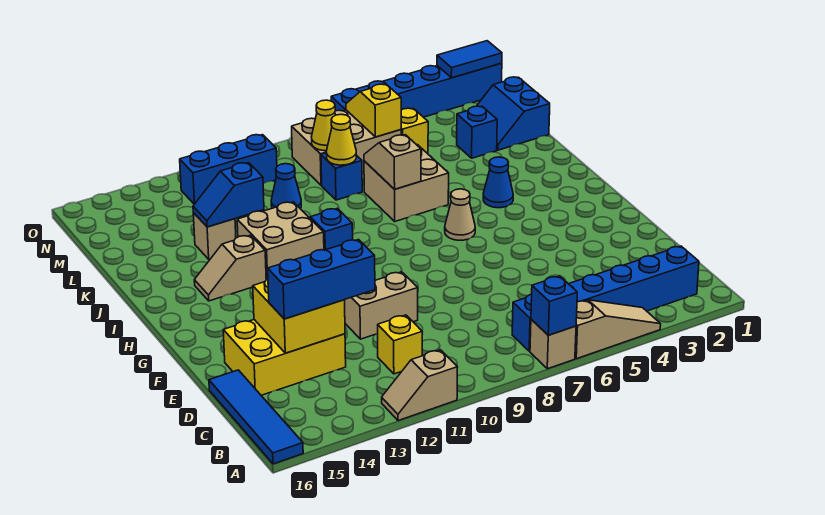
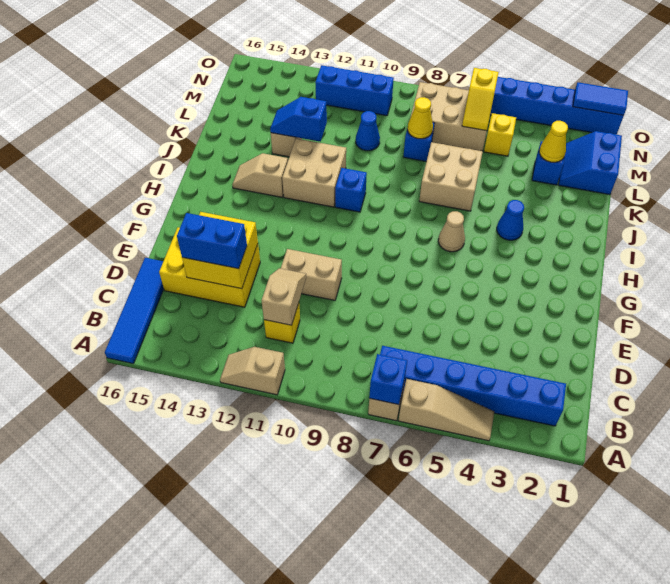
blue brick D12:D14 level 3 -> blue brick D13:D14 level 3
tan slope J7:K7 level 2 top J -> tan slope C11:D11 level 2 top C
yellow slope M6:N6 level 2 top M -> yellow slope M6:N6 level 2 top N
yellow cone M8 level 2 -> yellow cone L3 level 2

